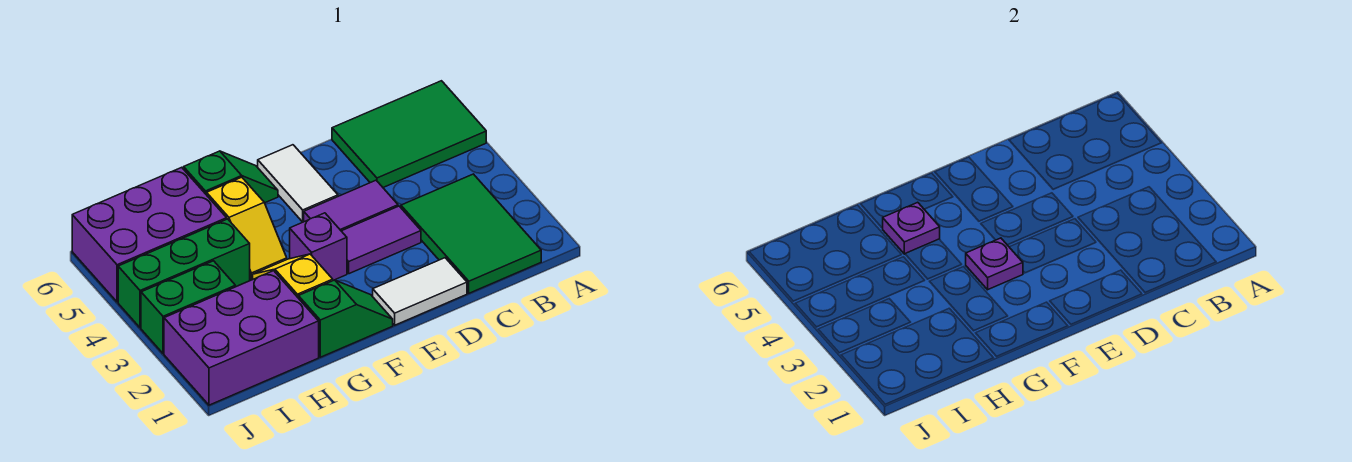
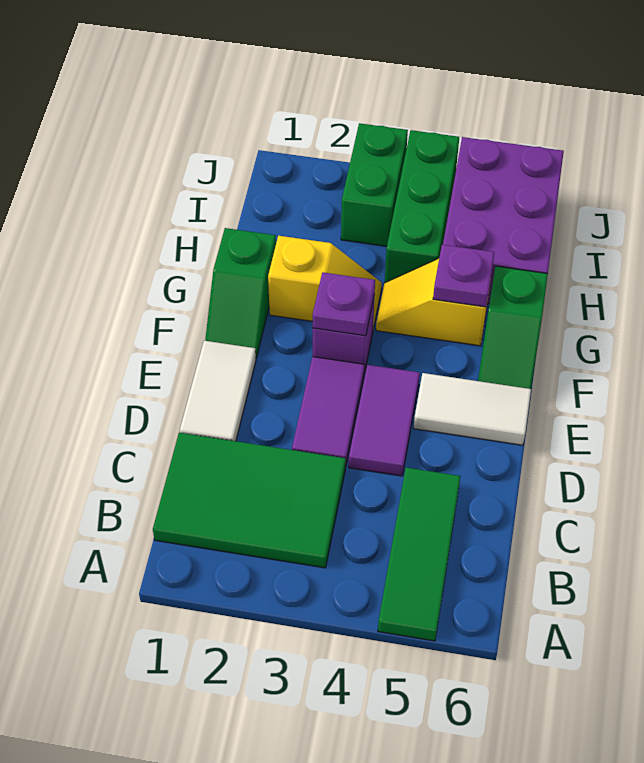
green tile A5:C6 level 1 -> green tile A5:C5 level 1
purple brick H1:J2 level 1 -> none

